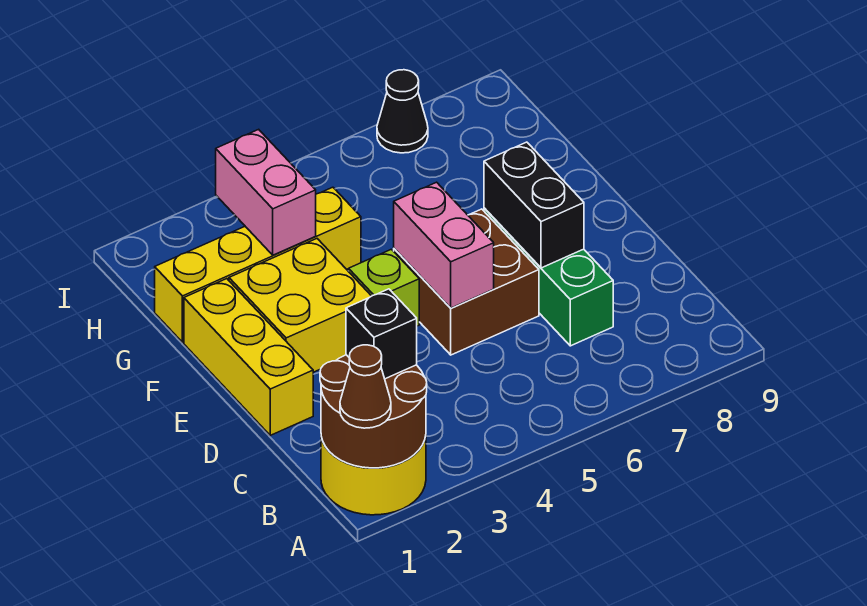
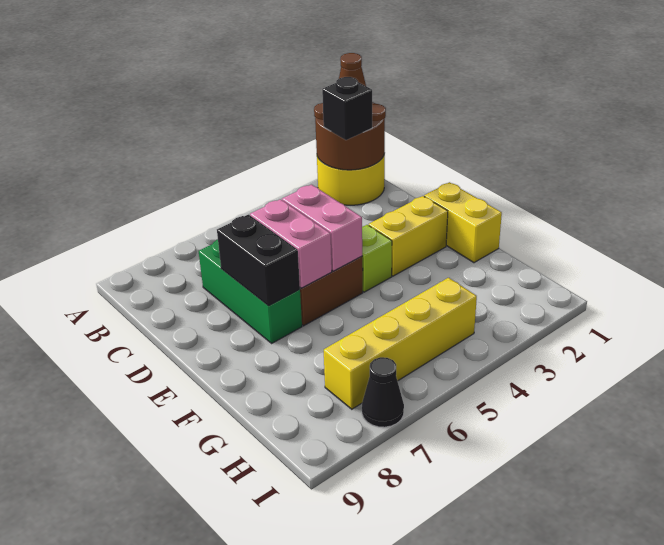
yellow brick D1:F1 level 1 -> yellow brick E1:F1 level 1
yellow brick E2:F3 level 1 -> yellow brick E2:E3 level 1
yellow brick G1:G4 level 1 -> yellow brick H4:H7 level 1
pink brick G3:H3 level 2 -> pink brick D6:E6 level 2

